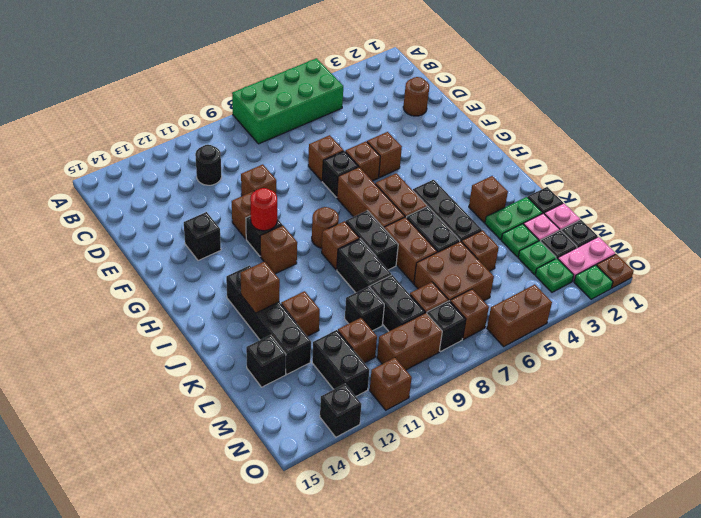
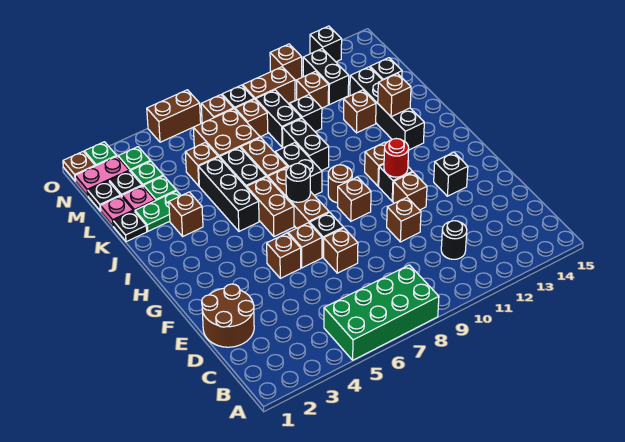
brown round brick D2 level 1 -> brown round brick D1:E2 level 1
none -> black round brick H7 level 2
brown brick I9 level 1 -> brown brick G9 level 1

